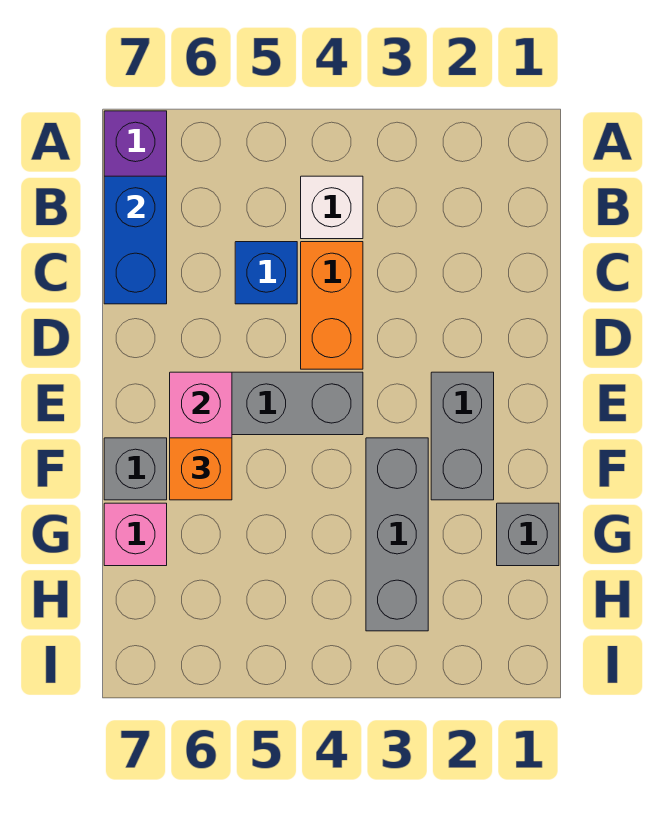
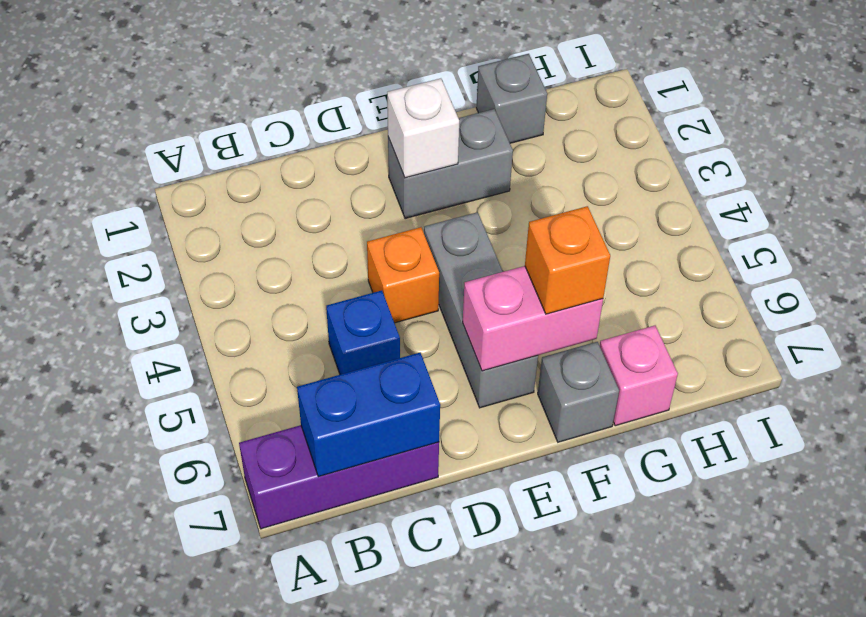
white brick B4 level 1 -> white brick E2 level 2
orange brick C4:D4 level 1 -> orange brick D4 level 1
grey brick F3:H3 level 1 -> none

